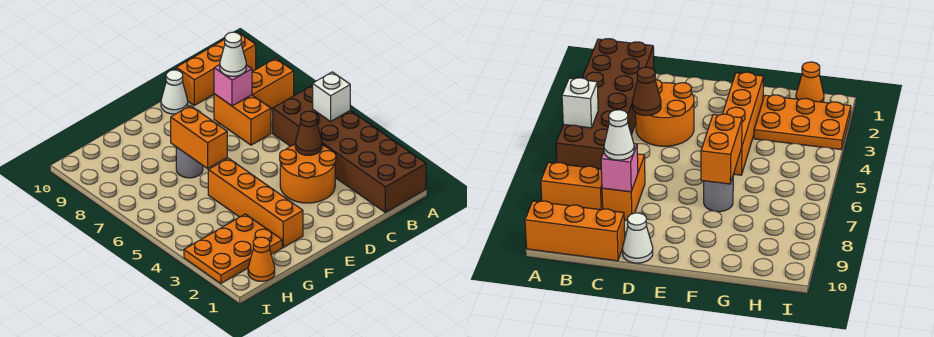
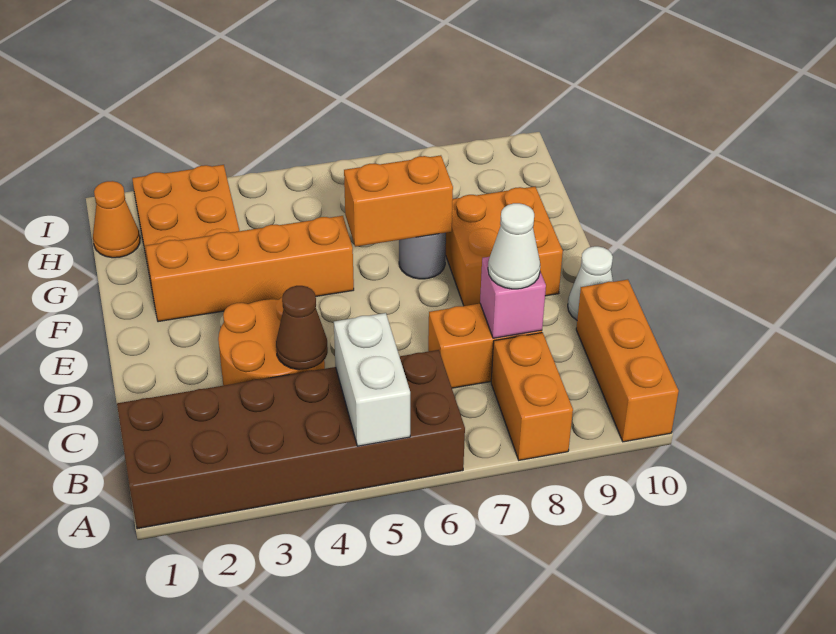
white brick A5 level 2 -> white brick A5:B5 level 2
none -> orange brick E8:F9 level 1

